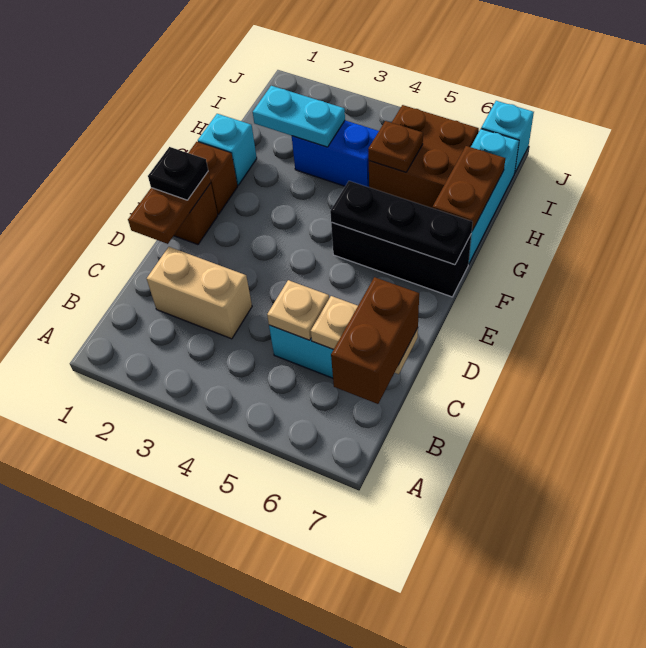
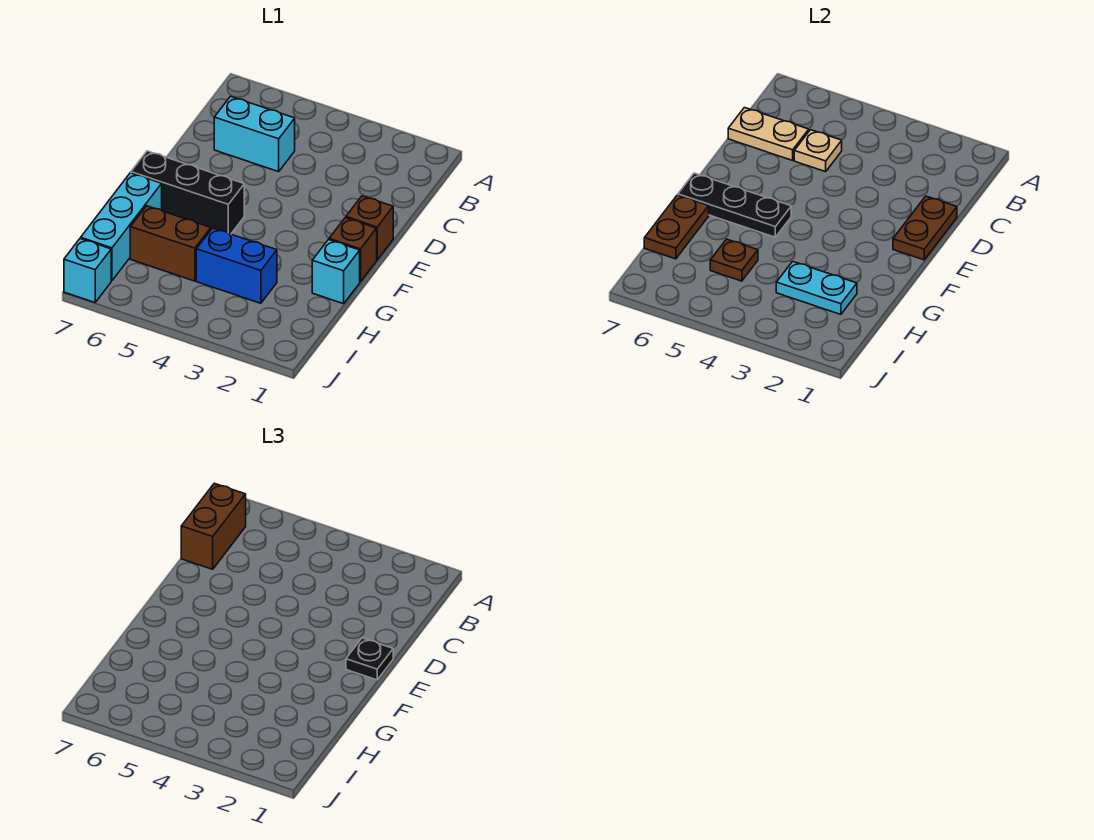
tan brick C2:C3 level 1 -> none
brown brick H5:I6 level 1 -> brown brick H5:H6 level 1

